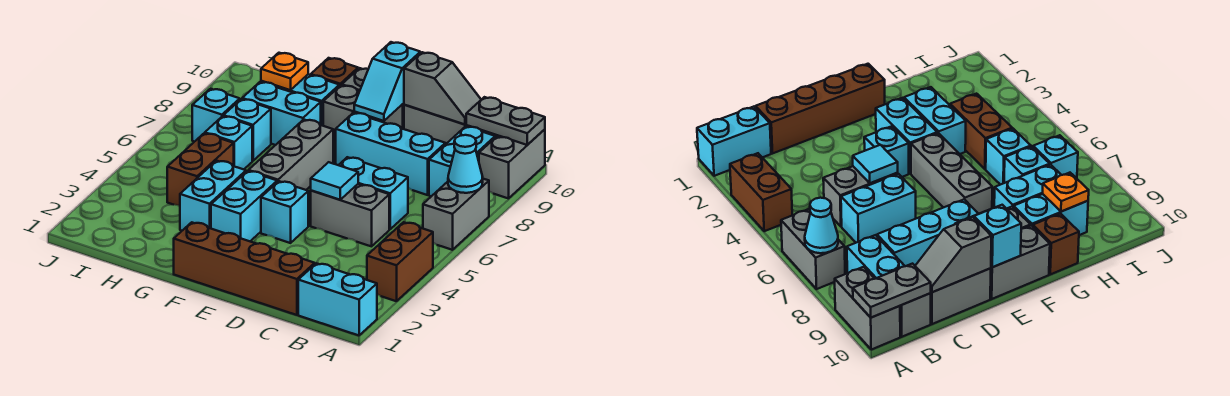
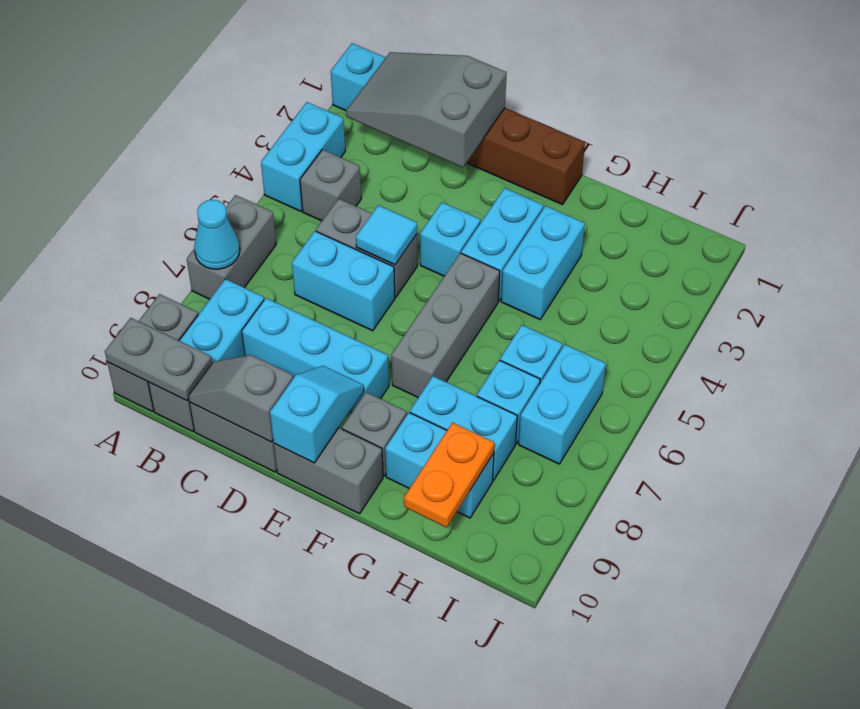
brown brick A3:A4 level 1 -> cyan brick A3:A4 level 1
none -> grey slope B1:D2 level 2 top D
none -> grey brick B4 level 1
brown brick G10 level 1 -> none
brown brick H4:H5 level 1 -> none
orange plate H9 level 2 -> orange plate H9:H10 level 2
cyan brick I7 level 1 -> cyan brick I6:I7 level 1

